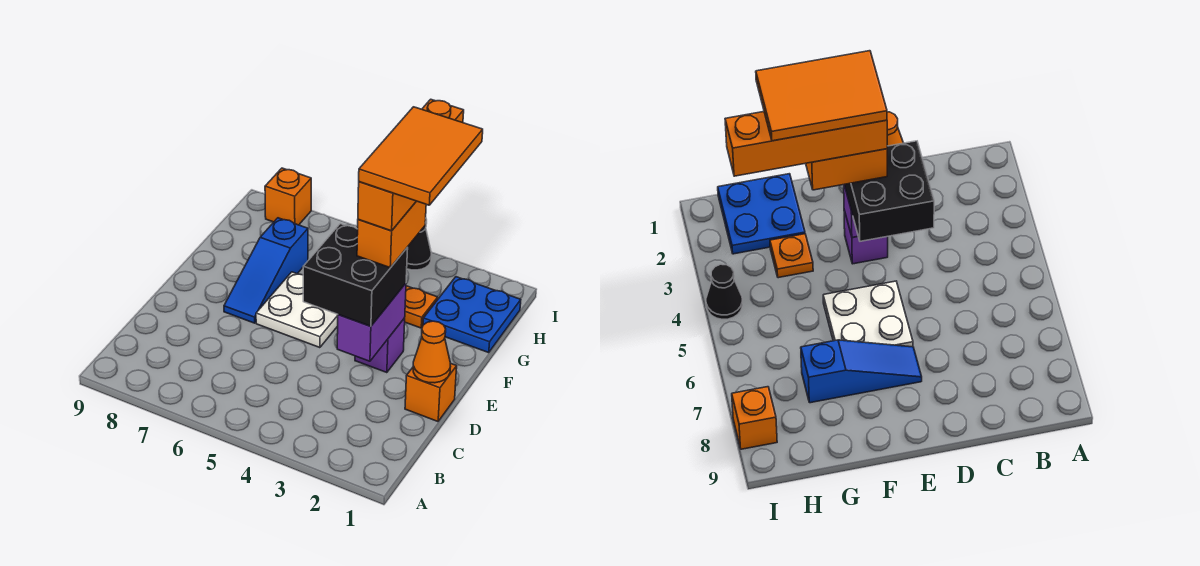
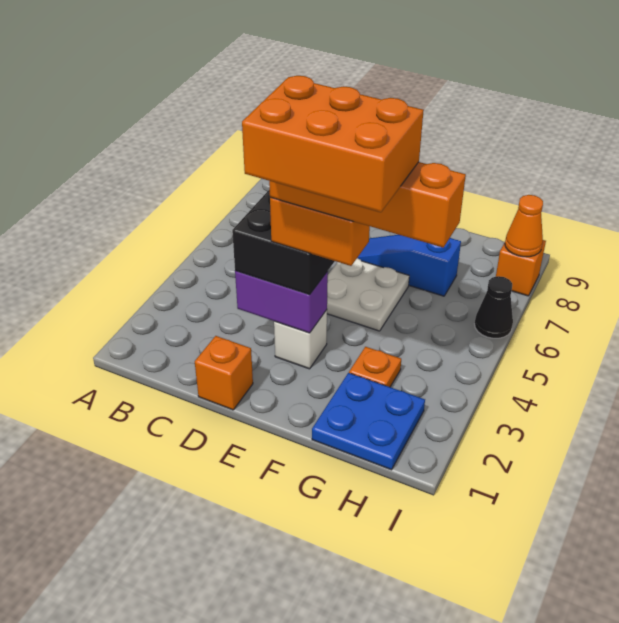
orange cone D1 level 2 -> orange cone I8 level 2
orange tile E2:G3 level 6 -> orange brick E2:G3 level 6
purple brick E3 level 1 -> white brick E3 level 1
black cone I4 level 1 -> black cone I6 level 1

